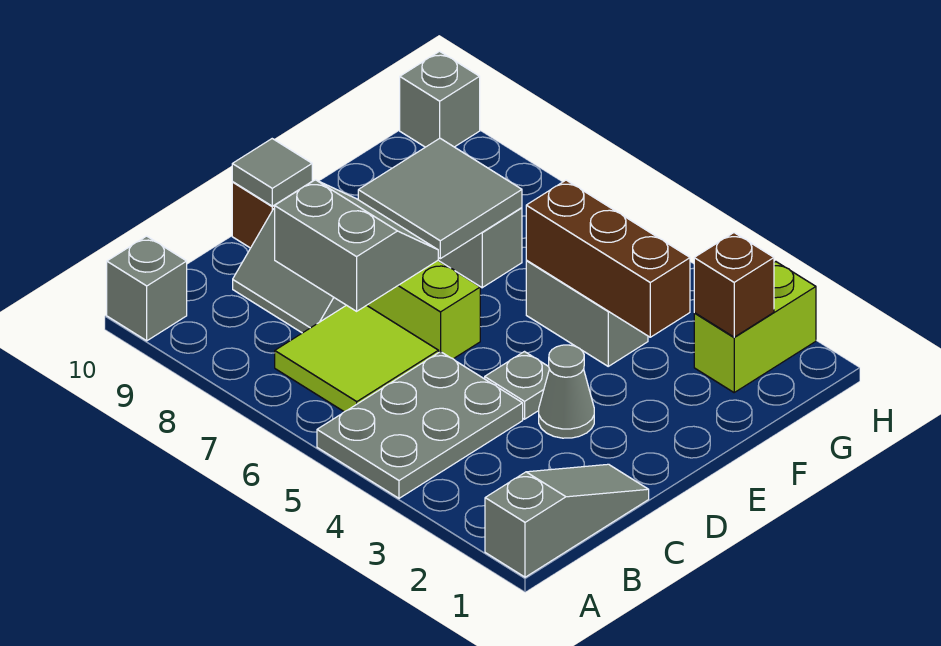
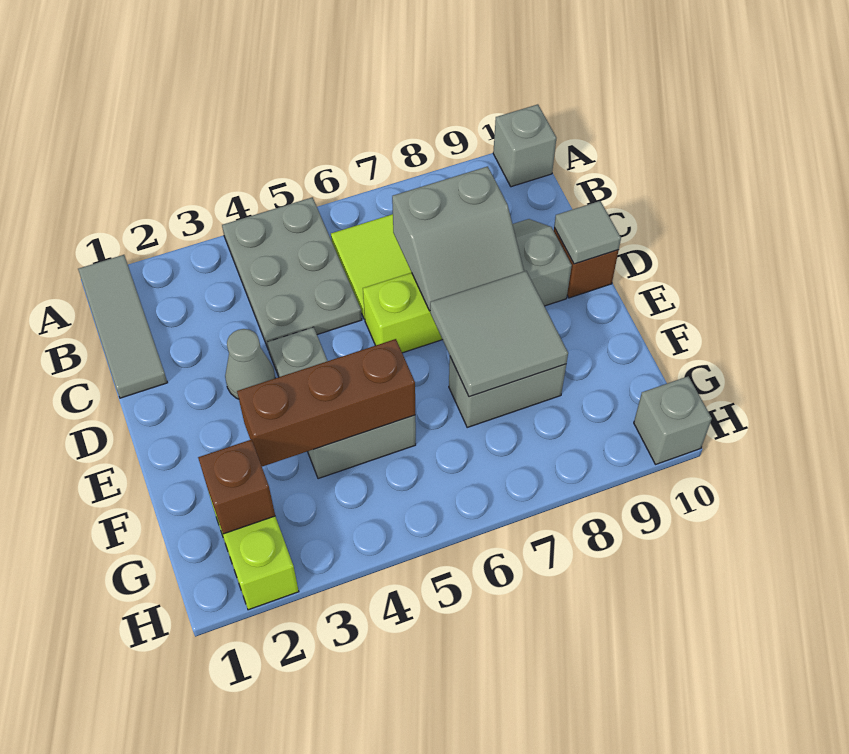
grey slope A1:C1 level 1 top A -> grey tile A1:C1 level 1

